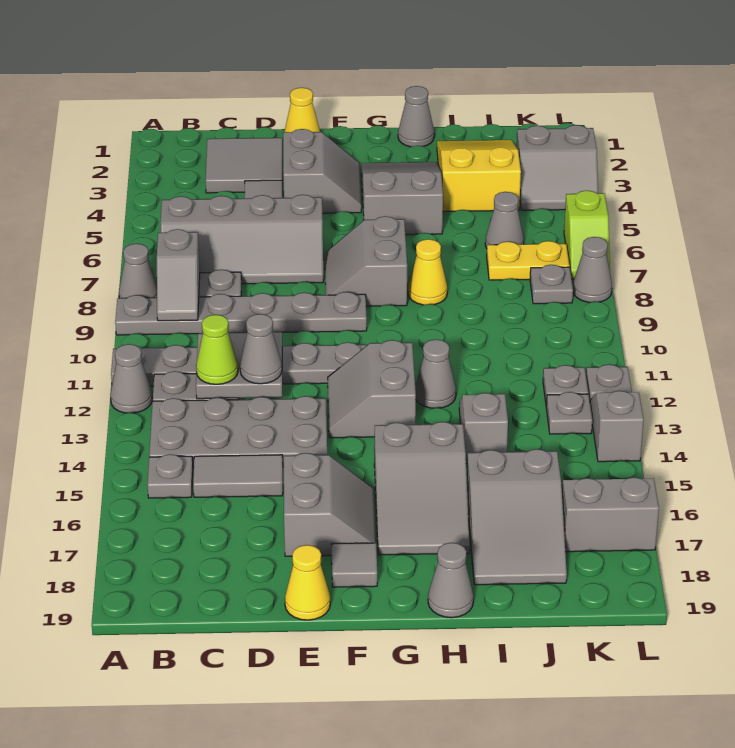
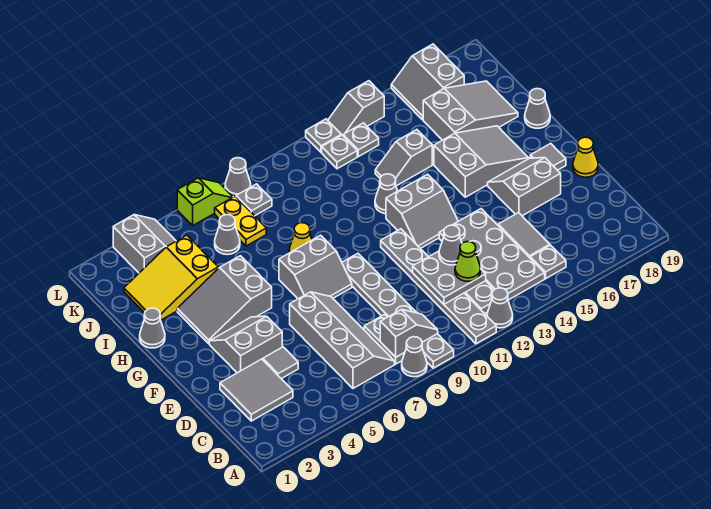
yellow cone E1 level 1 -> none

